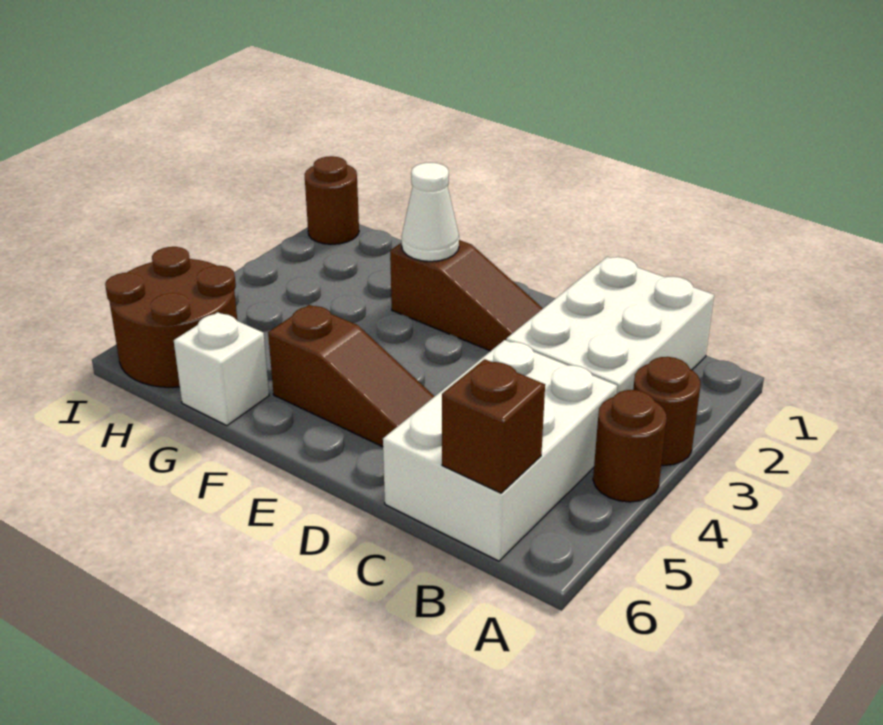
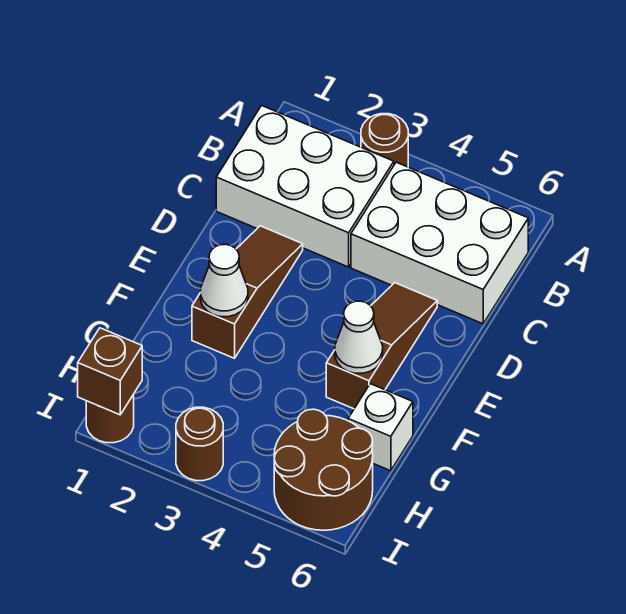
brown round brick A4 level 1 -> brown round brick I3 level 1
brown brick B6 level 2 -> brown brick I1 level 2
none -> white cone F5 level 2

